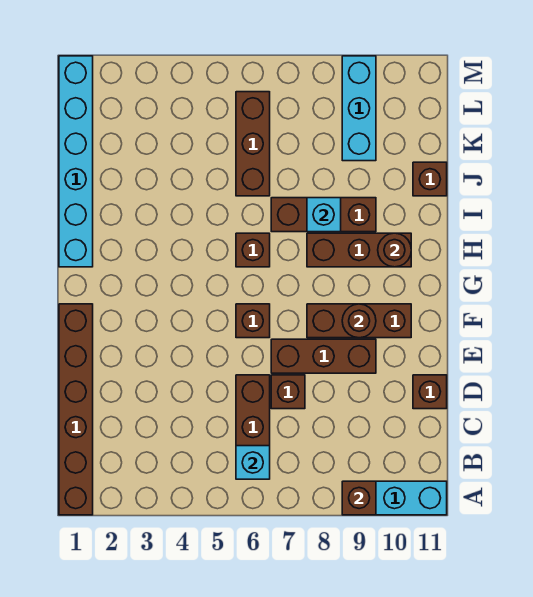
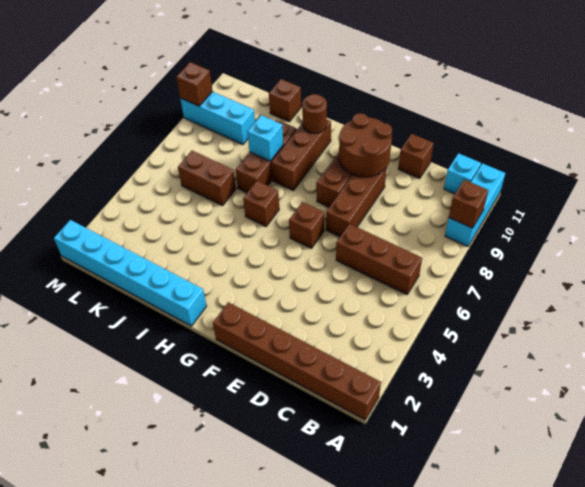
cyan brick B6 level 2 -> cyan brick B11 level 1
brown brick D7 level 1 -> brown brick M9 level 2
brown round brick F9 level 2 -> brown round brick E9:F10 level 2
brown brick J6:L6 level 1 -> brown brick J6:K6 level 1

